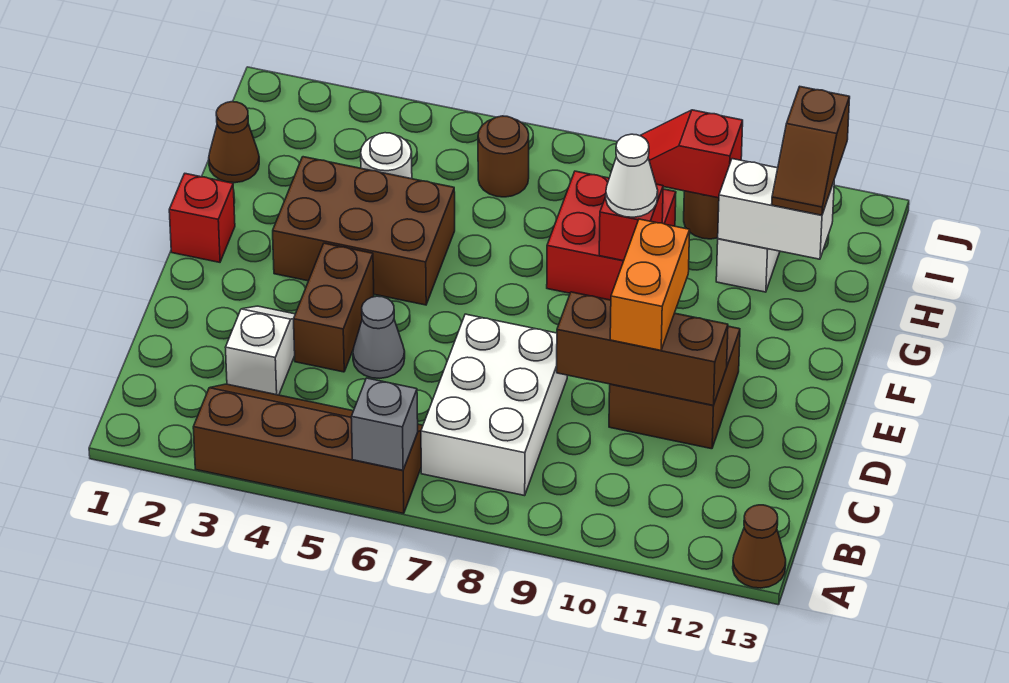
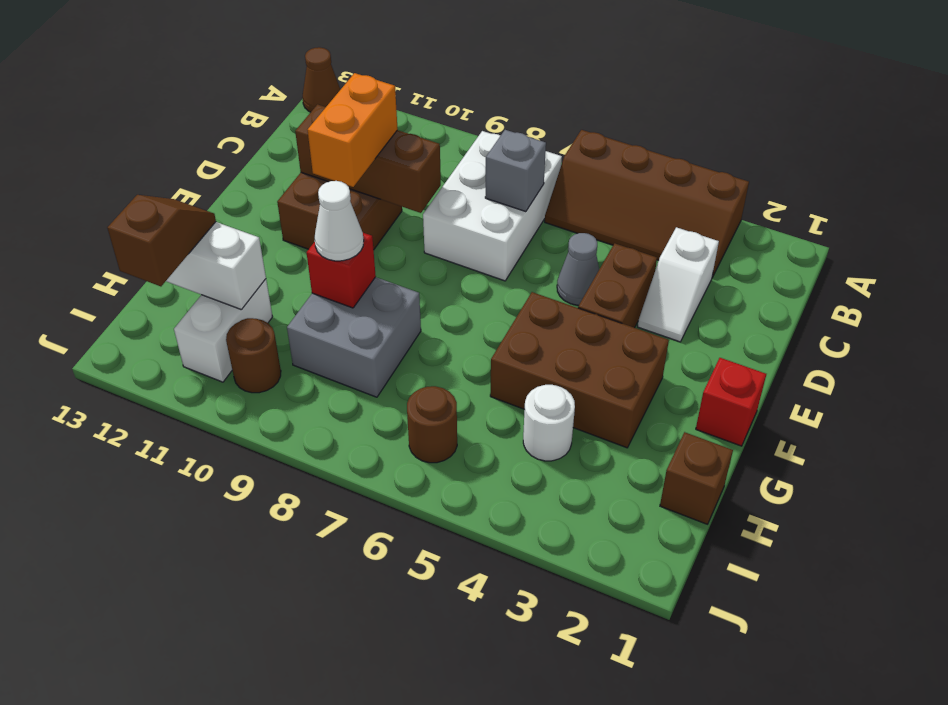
grey brick A6 level 2 -> grey brick C7 level 2
red brick G8:H9 level 1 -> grey brick G8:H9 level 1
brown cone H1 level 1 -> brown brick H1 level 1
red slope I9:I10 level 2 top 10 -> none

